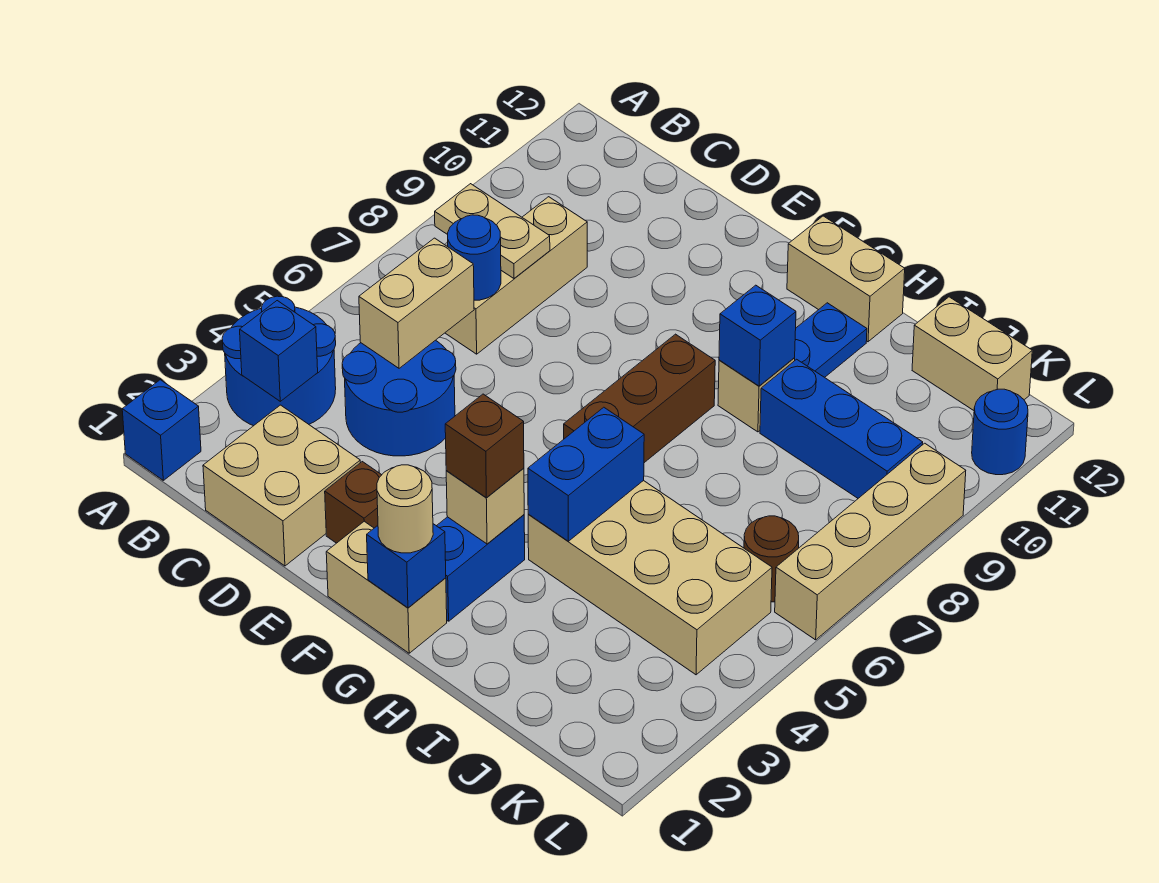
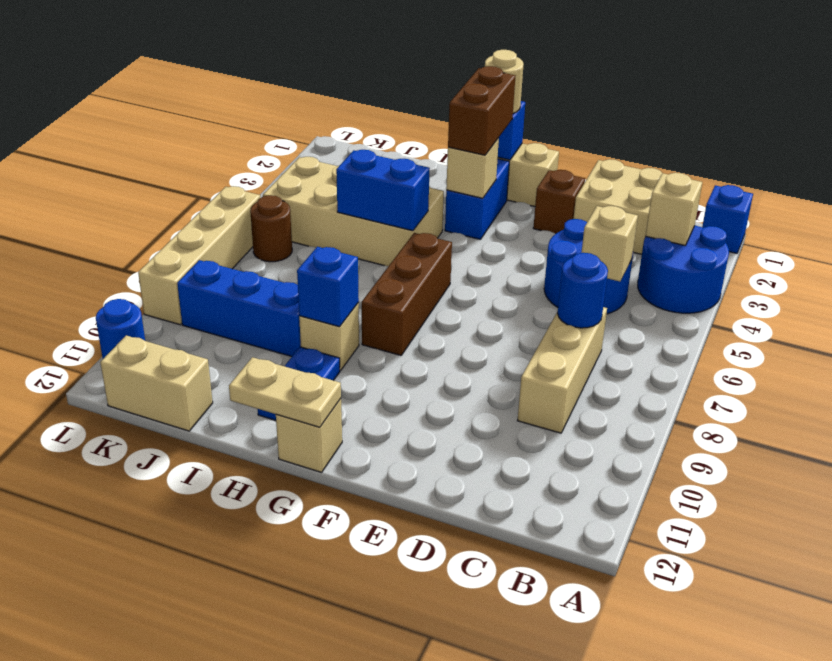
blue brick B3 level 2 -> tan brick B3 level 2
tan plate B8:C8 level 2 -> tan plate G12:H12 level 2
tan brick C5:C6 level 2 -> tan brick C5 level 2
brown brick G3 level 3 -> brown brick G2:G3 level 3
tan brick G12:H12 level 1 -> tan brick G12 level 1
blue brick H4:H5 level 2 -> blue brick H5:I5 level 2

